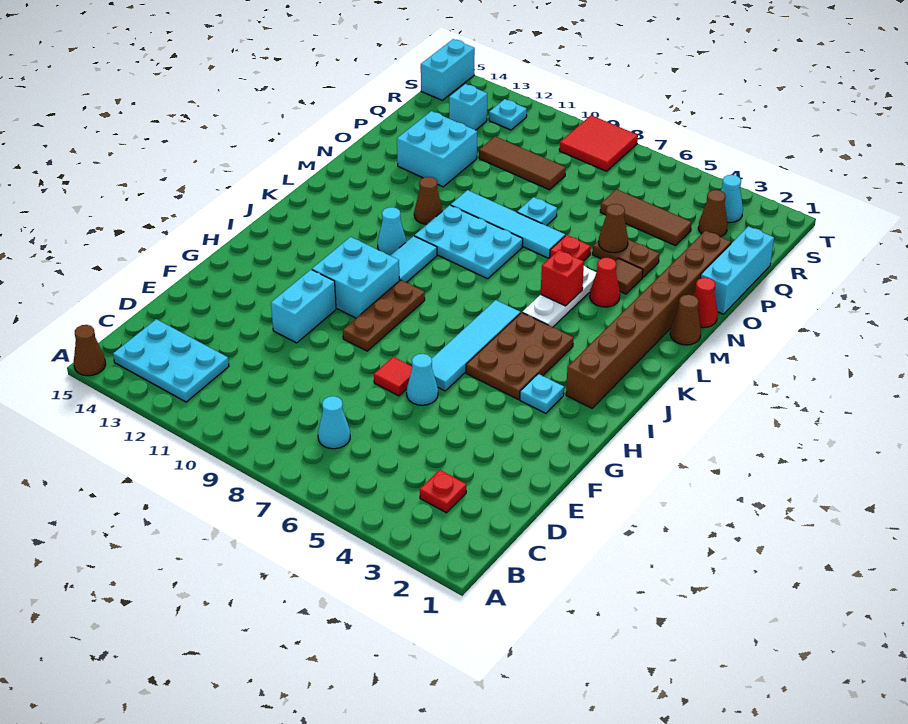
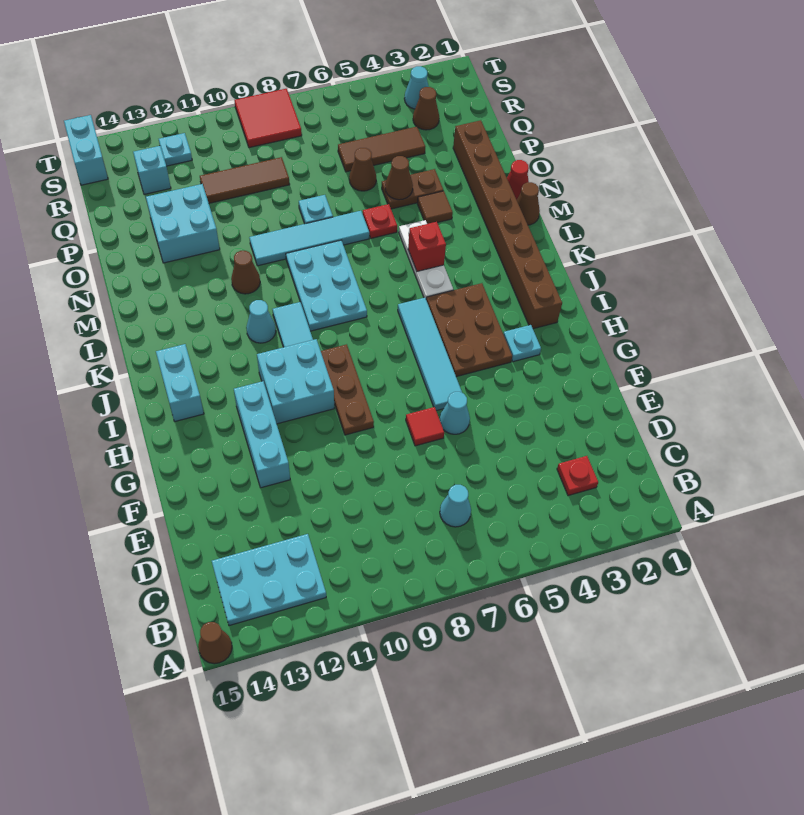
cyan brick F11:G11 level 1 -> cyan brick I14:J14 level 1
cyan plate L8:M10 level 1 -> cyan plate K8:M9 level 1
red cone M4 level 1 -> none
cyan brick O1:Q1 level 1 -> cyan brick F12:H12 level 1
none -> brown cone P6 level 1

